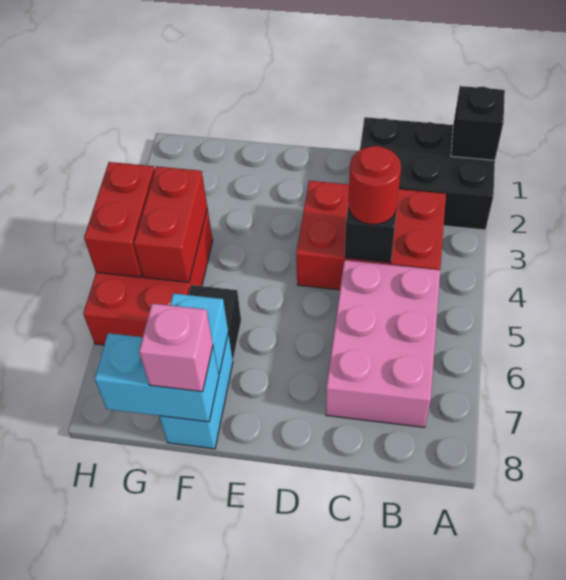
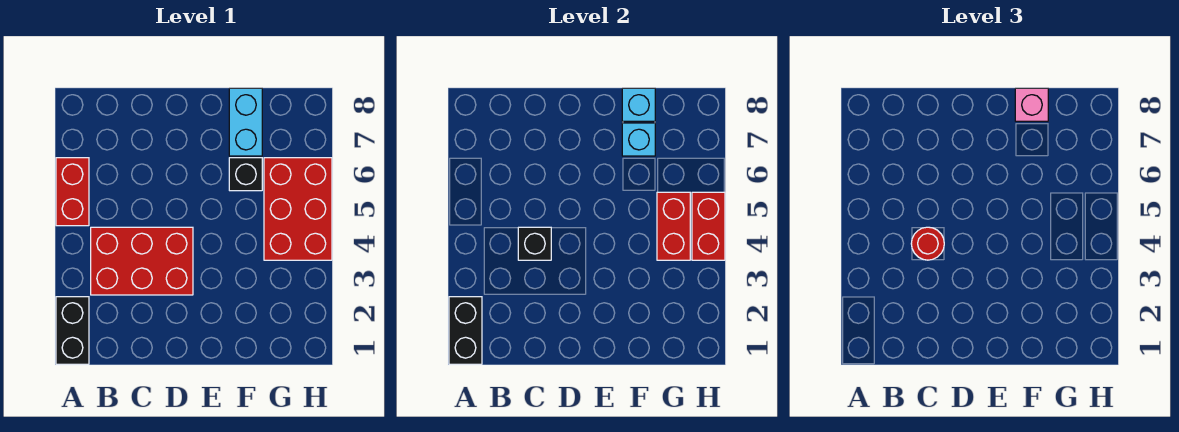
black brick A1:C2 level 1 -> black brick A1:A2 level 1
black brick A1 level 2 -> black brick A1:A2 level 2
none -> red brick A5:A6 level 1
pink brick B5:C7 level 1 -> none
cyan brick F8:G8 level 2 -> cyan brick F8 level 2

